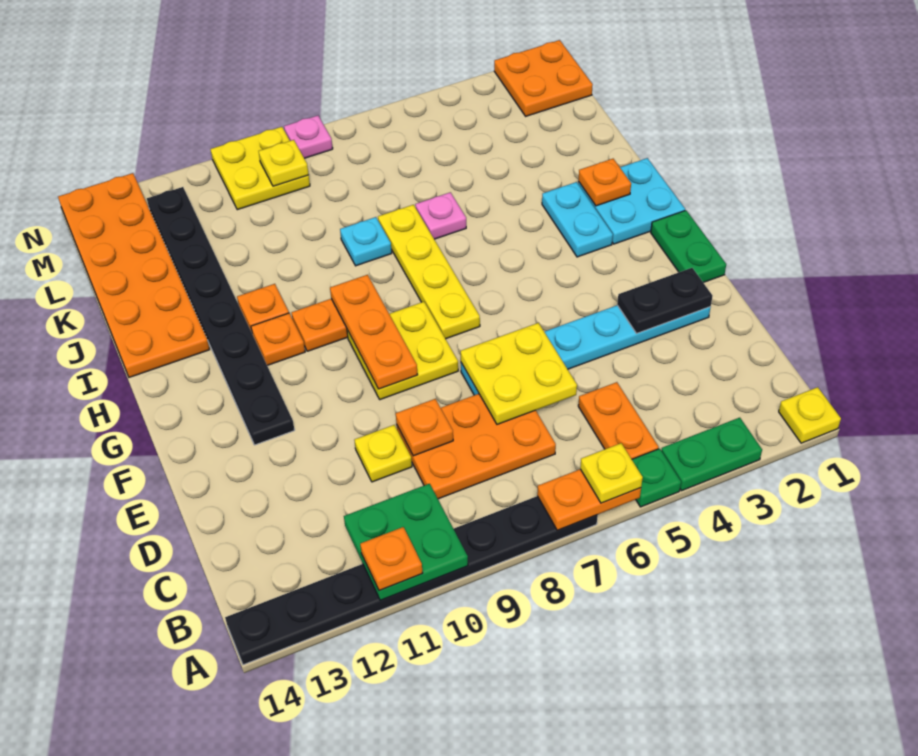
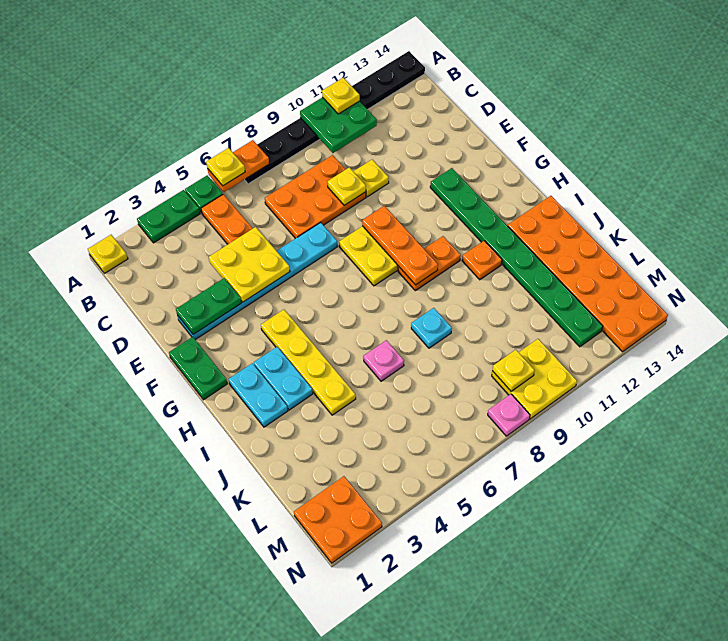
orange plate A11 level 3 -> yellow plate A11 level 3
yellow plate D6:E7 level 2 -> yellow plate D4:E5 level 2
orange plate D9 level 2 -> yellow plate D9 level 2
black plate E2:E3 level 2 -> green plate E2:E3 level 2
black plate F12:M12 level 1 -> green plate F12:M12 level 1
yellow plate G7:J7 level 1 -> yellow plate G4:J4 level 1
cyan plate H1:I2 level 1 -> cyan plate H2:I2 level 1
orange plate H11 level 1 -> none
orange plate I2 level 2 -> none

